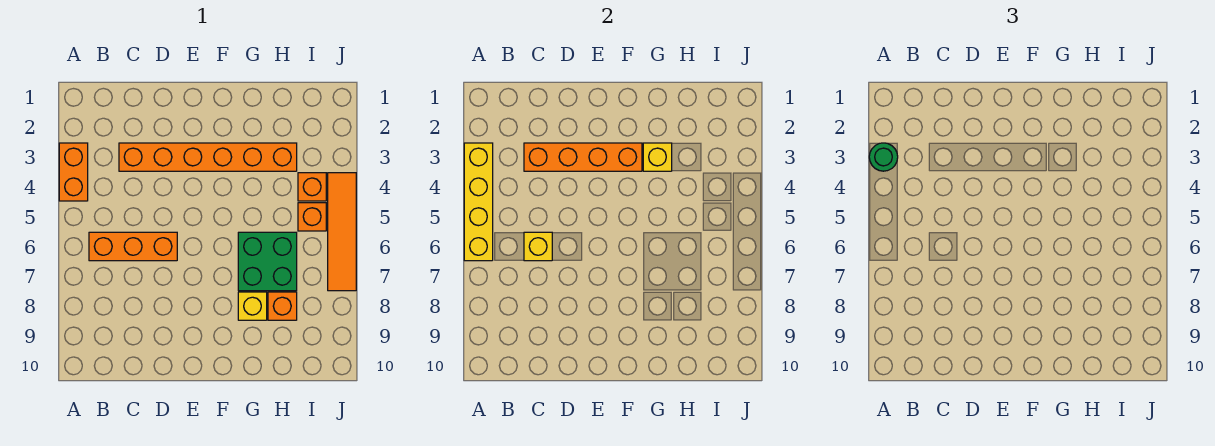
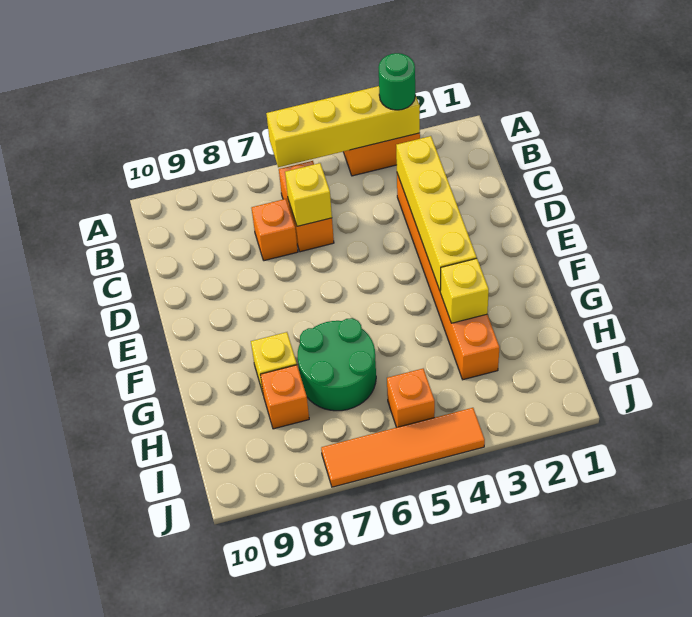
orange brick B6:D6 level 1 -> orange brick B6:C6 level 1
orange brick C3:F3 level 2 -> yellow brick C3:F3 level 2
green brick G6:H7 level 1 -> green round brick G6:H7 level 1
orange brick I4 level 1 -> orange brick C7 level 1

